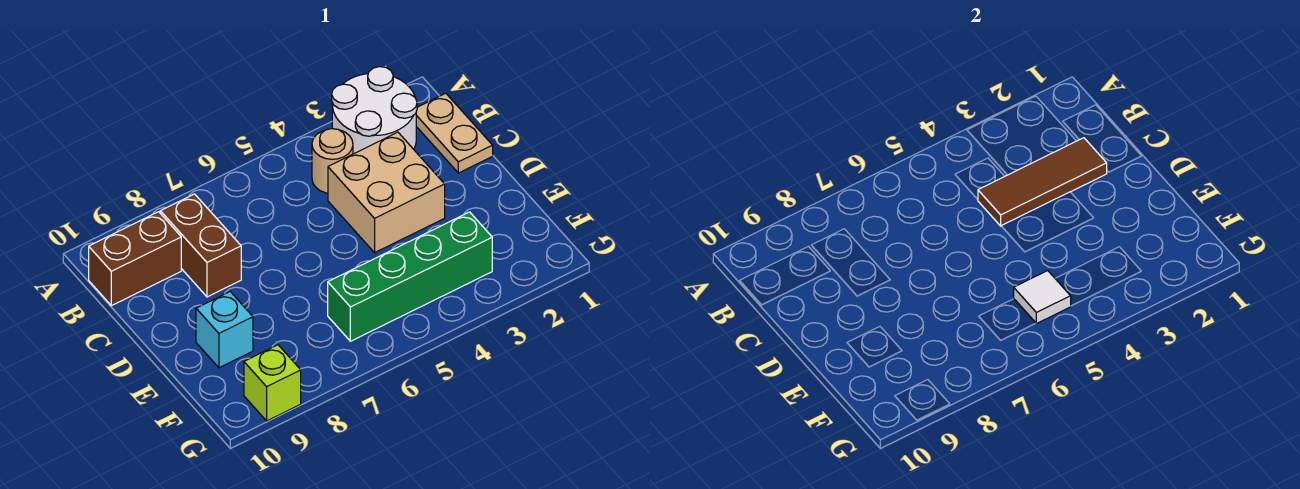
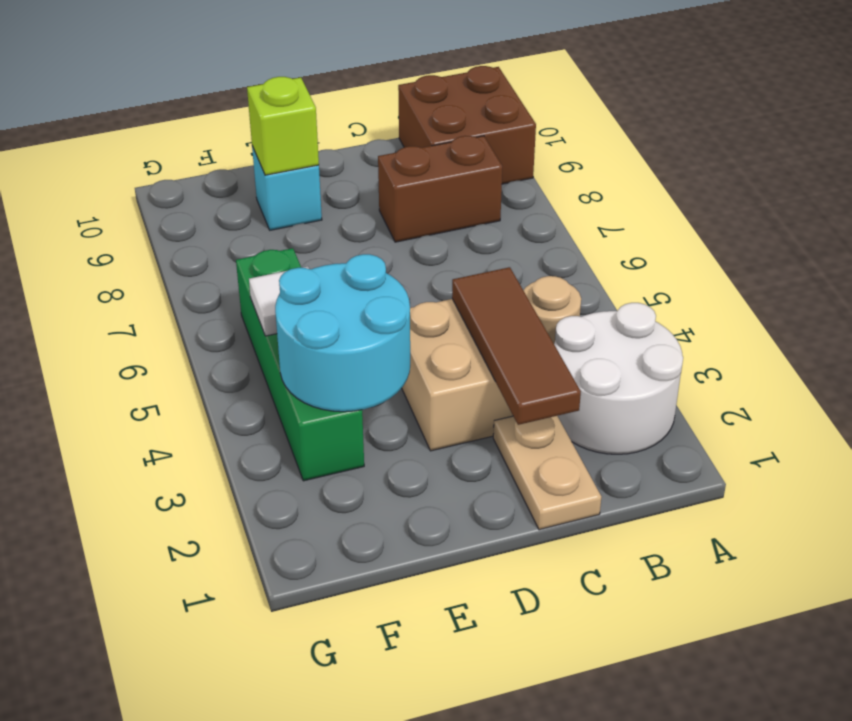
tan plate B1:C1 level 1 -> tan plate C1:C2 level 1
brown brick B9:B10 level 1 -> brown brick A9:B10 level 1
none -> cyan round brick E3:F4 level 2
lime brick G9 level 1 -> lime brick E9 level 2

